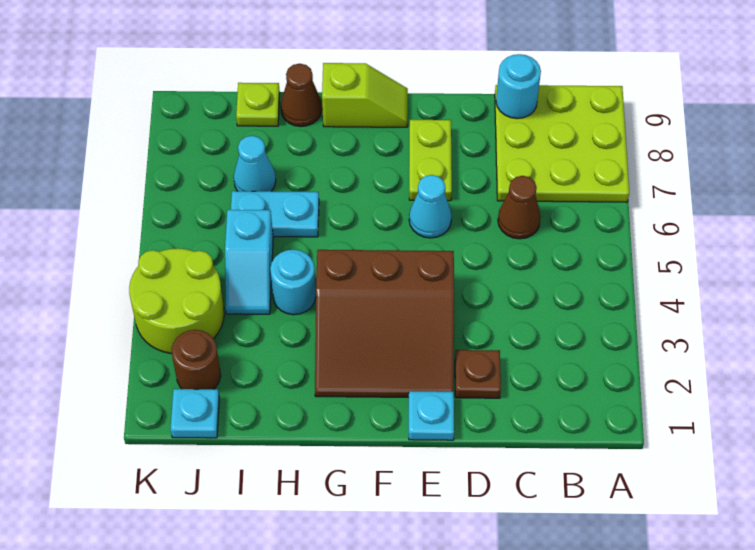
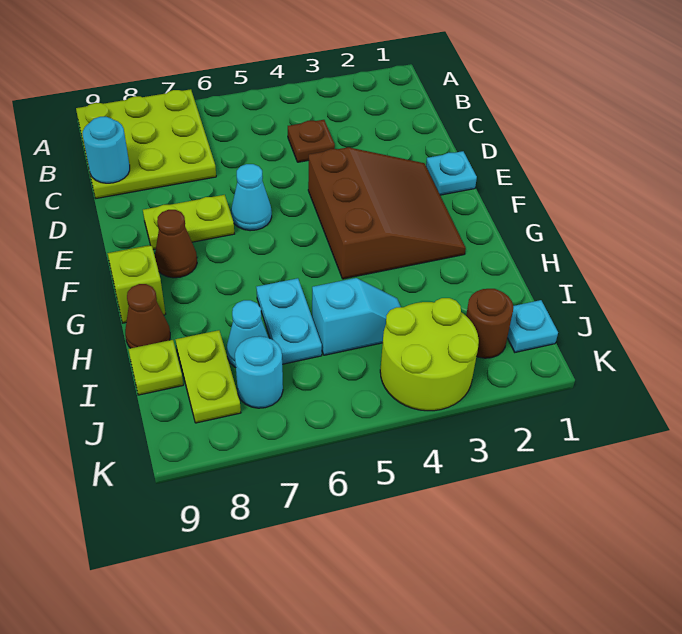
brown cone C6 level 1 -> brown cone F8 level 1
brown plate D2 level 1 -> brown plate C4 level 1
cyan round brick H4 level 1 -> cyan round brick J7 level 1
none -> lime plate I8:J8 level 1

